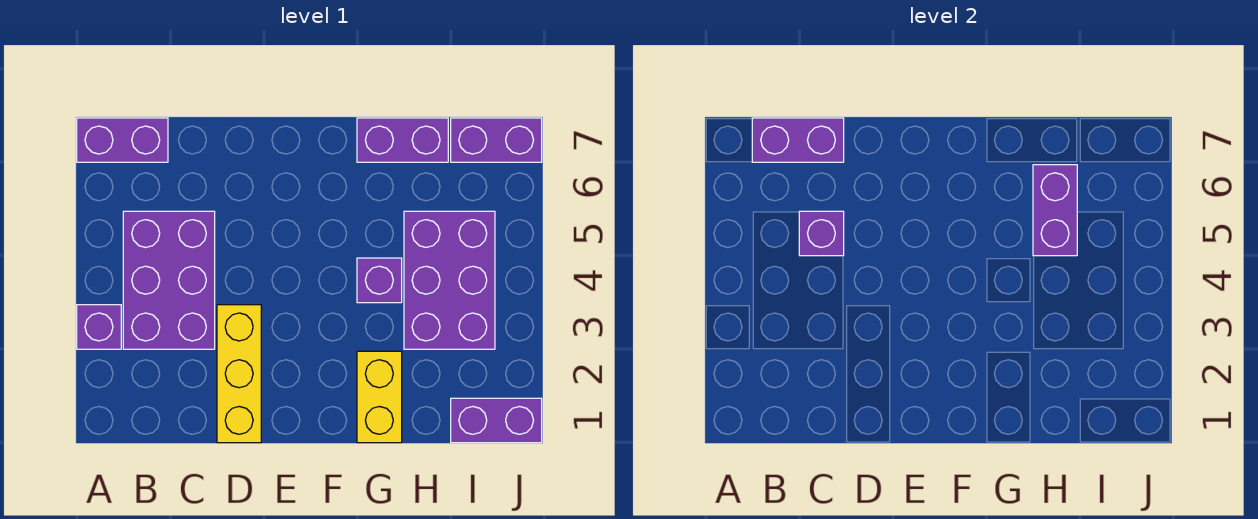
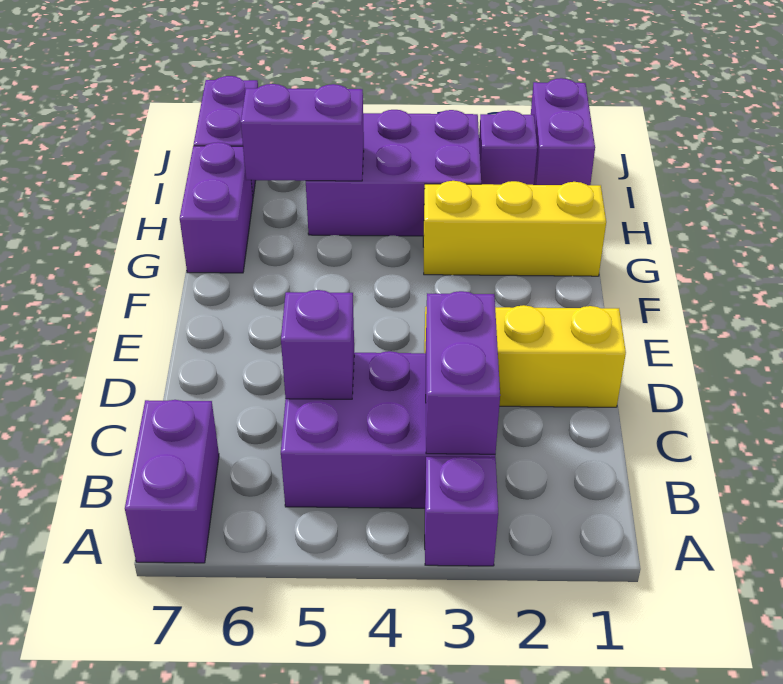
purple brick B7:C7 level 2 -> purple brick B3:C3 level 2
yellow brick G1:G2 level 1 -> yellow brick G1:G3 level 1
purple brick G4 level 1 -> purple brick I2 level 1

